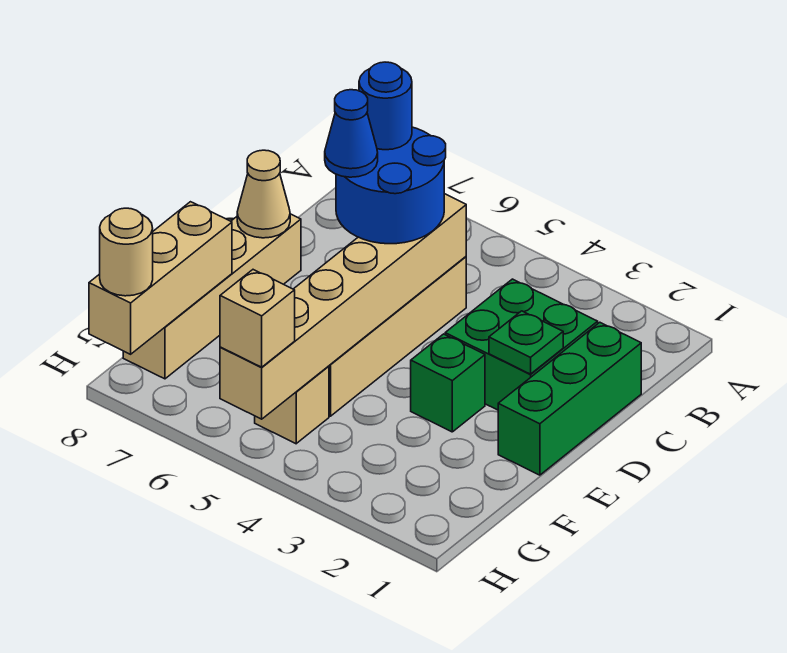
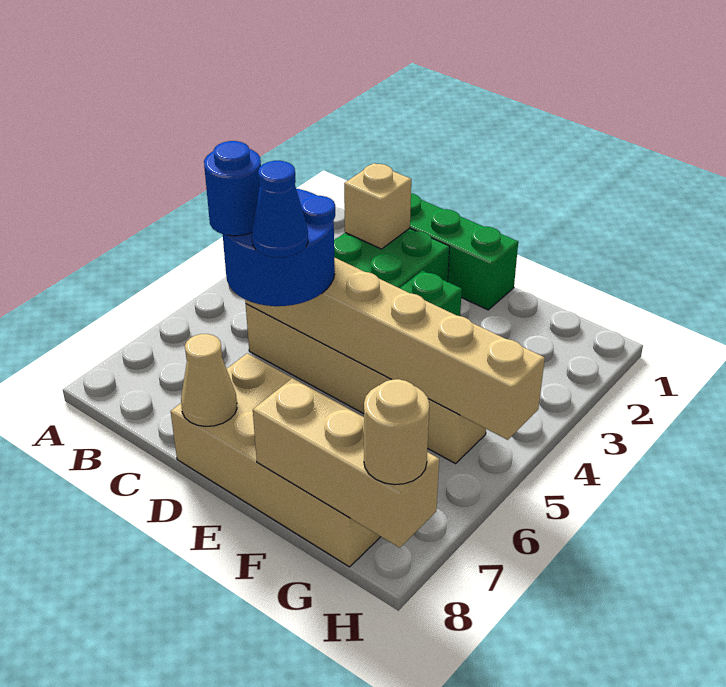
green plate D2 level 2 -> none
tan brick D8:G8 level 1 -> tan brick D7:G8 level 1
tan brick H5 level 3 -> tan brick C2 level 2

